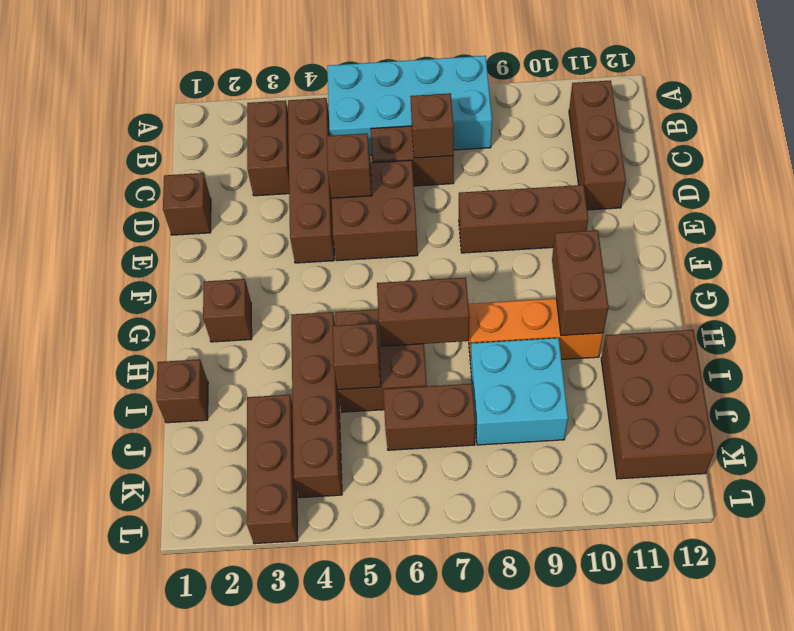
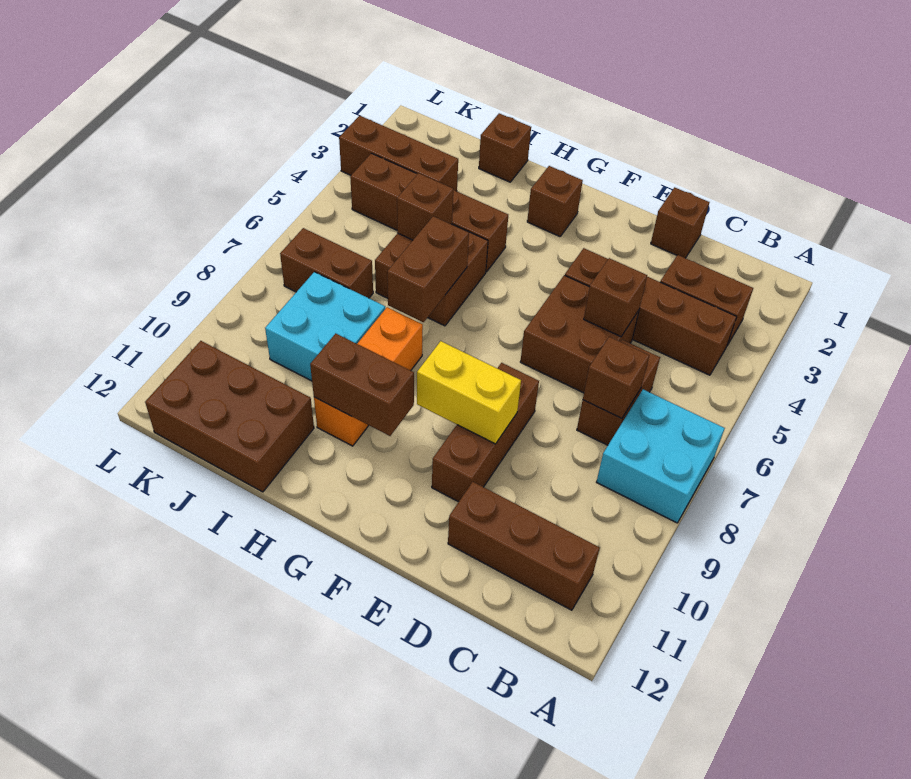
cyan brick A5:B8 level 1 -> cyan brick A7:B8 level 1
none -> yellow brick E9:F9 level 2
brown brick J6:J7 level 1 -> brown brick J7:K7 level 1

